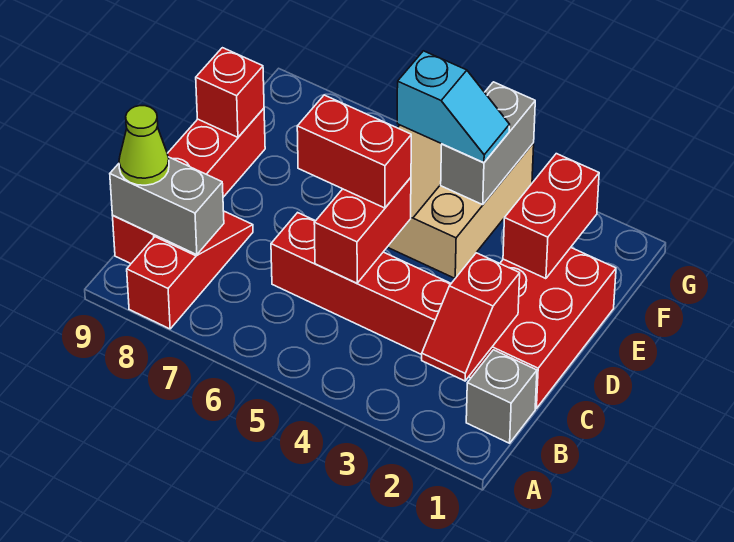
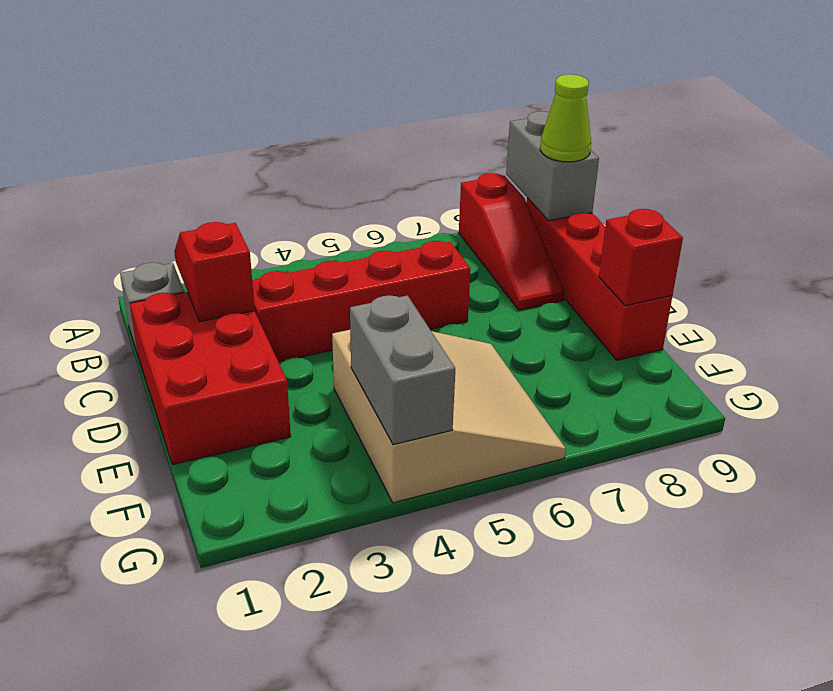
grey brick B8:B9 level 2 -> grey brick A9:B9 level 2
red brick C5:D5 level 2 -> none
red brick D5:D6 level 3 -> none
red brick E2:F2 level 2 -> none
cyan slope F4:F5 level 3 top 5 -> none

